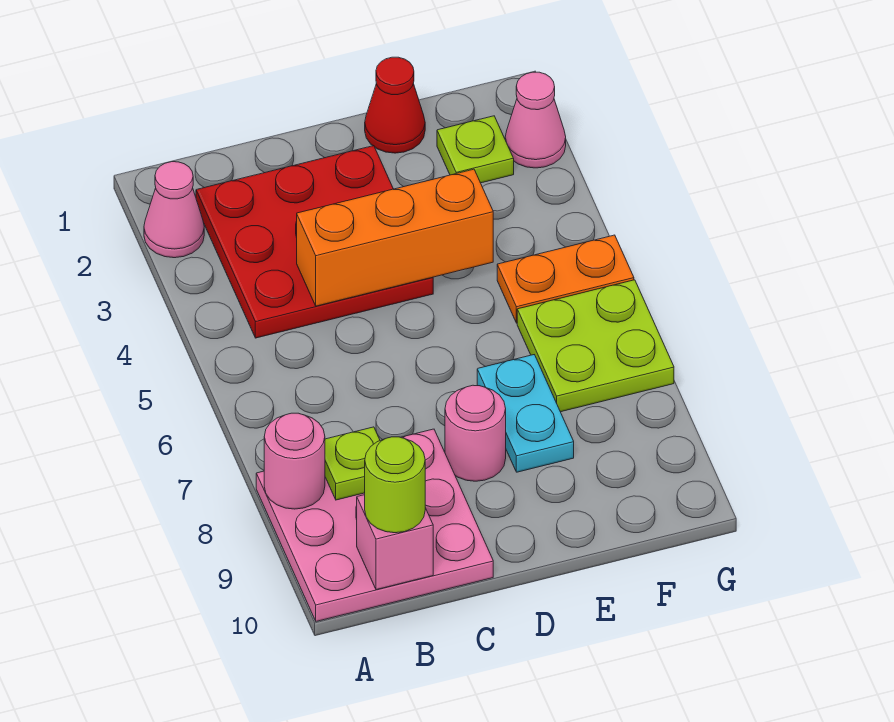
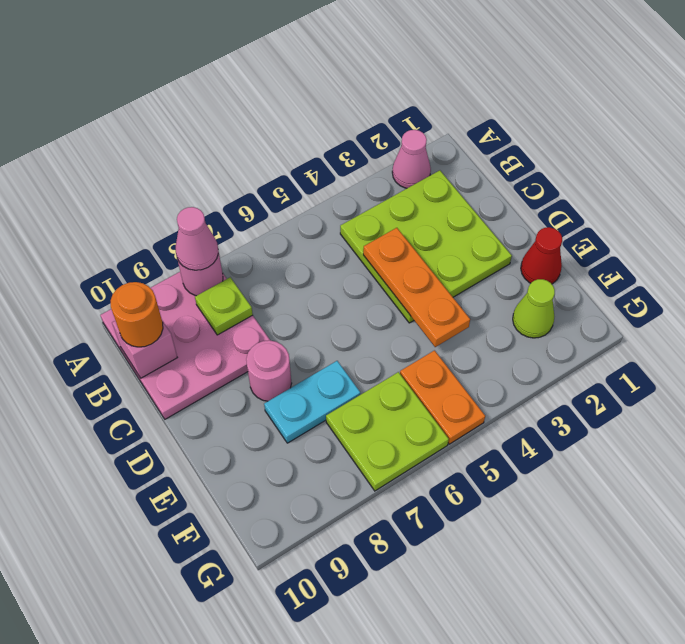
red plate B2:D4 level 1 -> lime plate B2:D4 level 1
lime round brick B10 level 3 -> orange round brick B10 level 3
orange brick C4:E4 level 2 -> orange plate C4:E4 level 2
lime plate F2 level 1 -> lime cone F2 level 1
pink cone G2 level 1 -> pink cone A8 level 3

